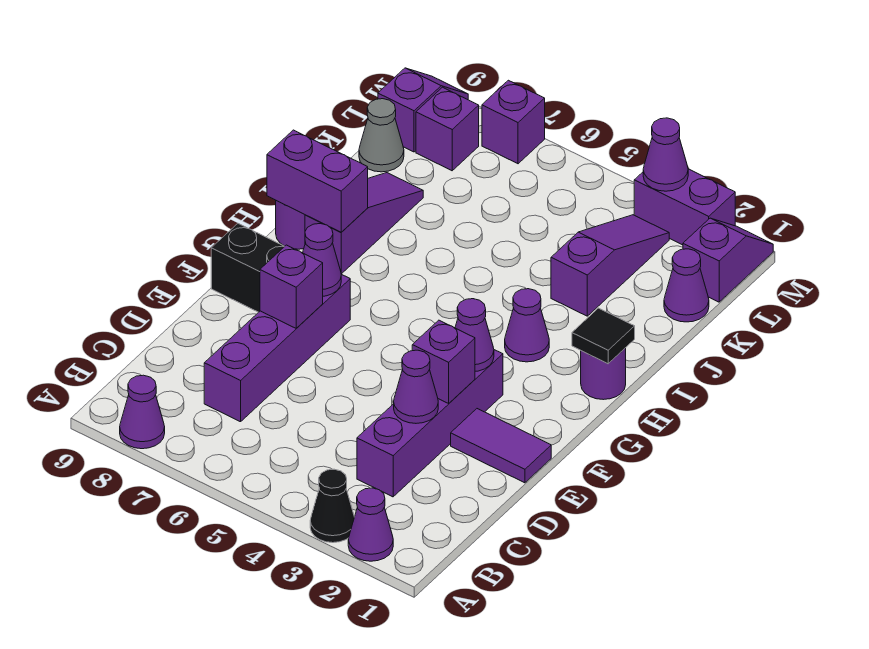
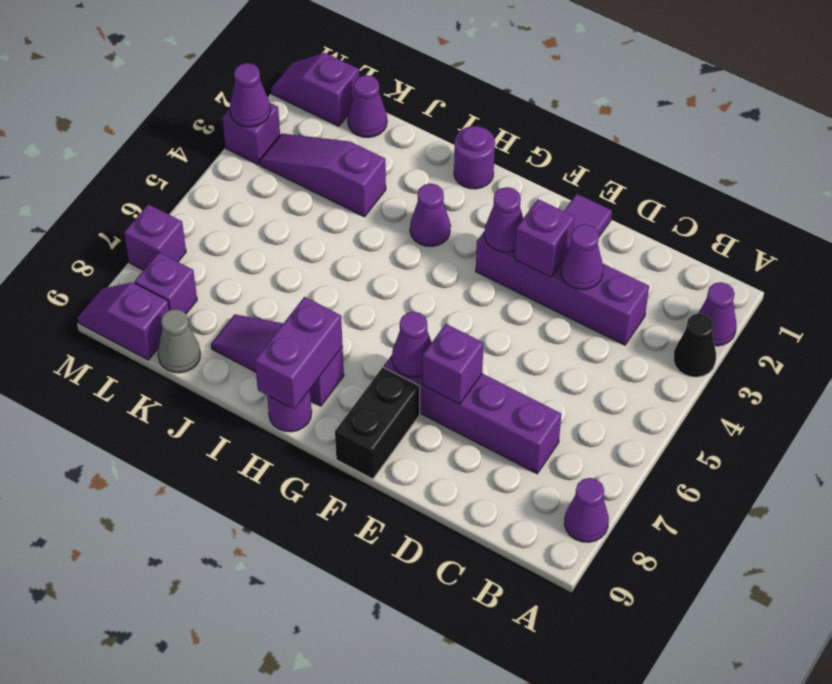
black tile H1 level 2 -> none
purple brick M2:M3 level 1 -> purple brick M3 level 1

